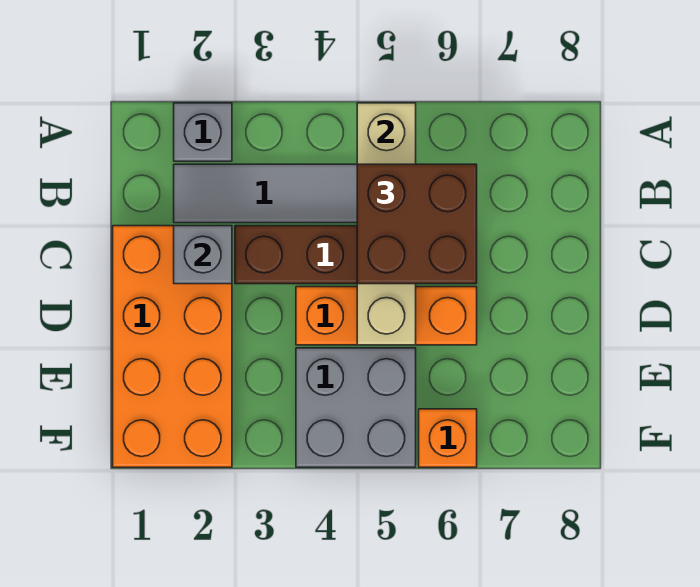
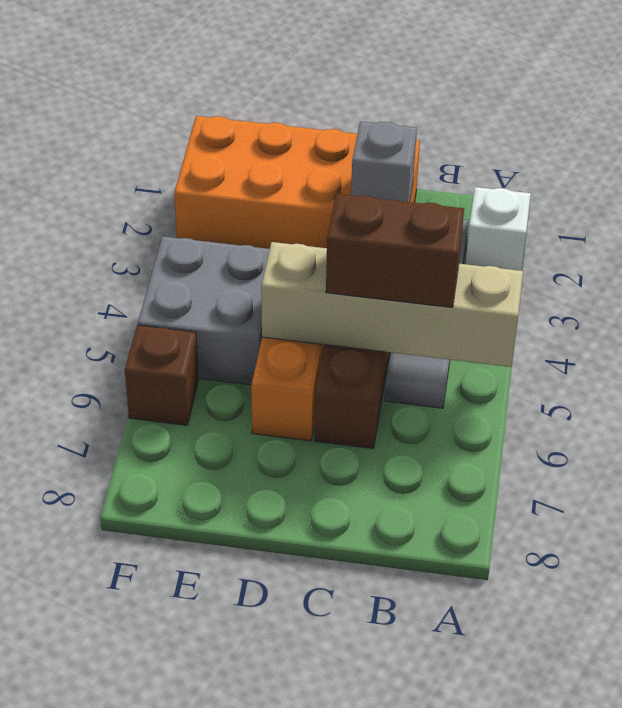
grey brick A2 level 1 -> white brick A2 level 1
brown brick B5:C6 level 3 -> brown brick B5:C5 level 3
orange brick F6 level 1 -> brown brick F6 level 1

